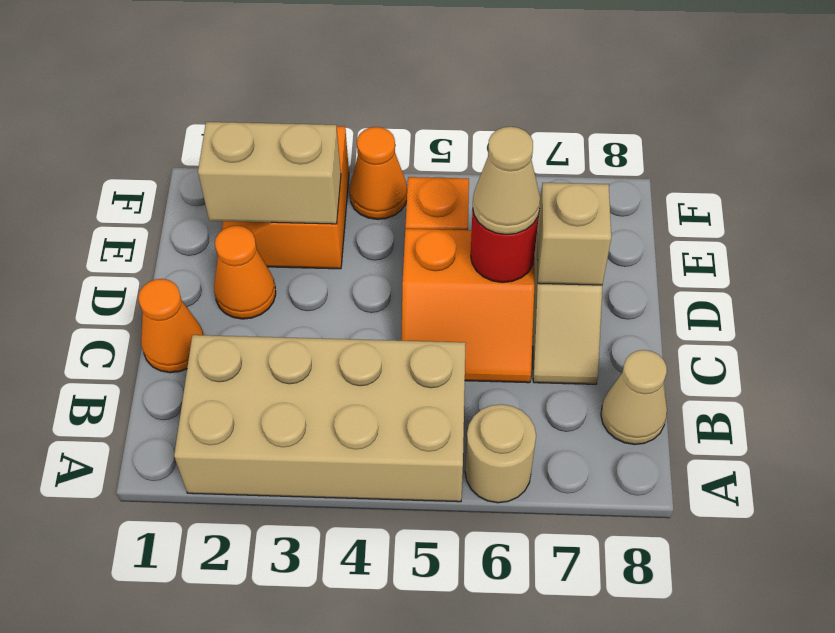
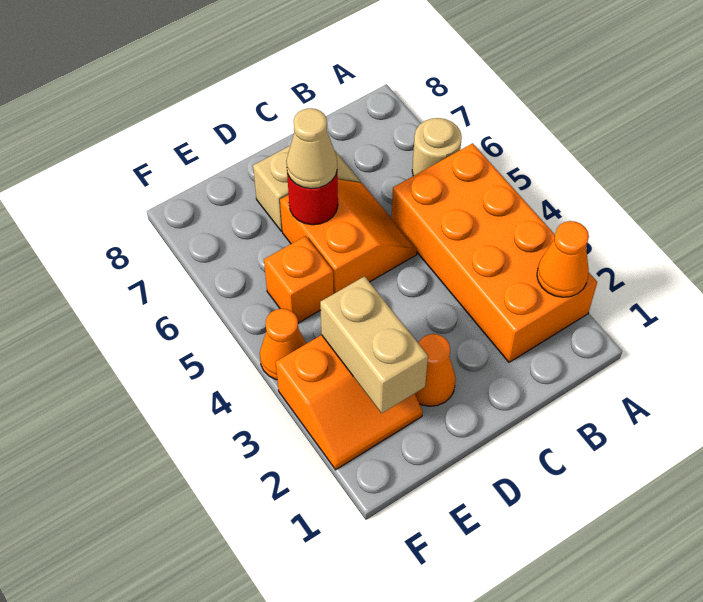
tan brick A2:B5 level 1 -> orange brick A2:B5 level 1
tan cone B8 level 1 -> none
orange cone C1 level 1 -> orange cone A2 level 2
tan brick D7 level 2 -> none

